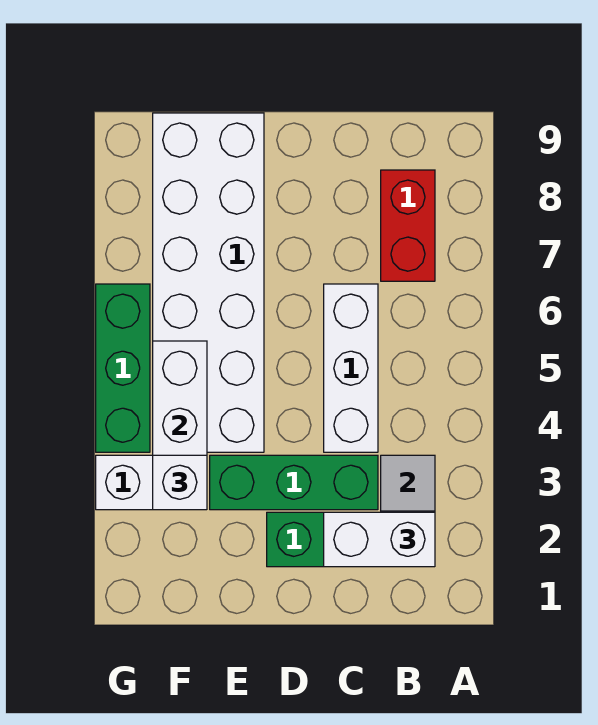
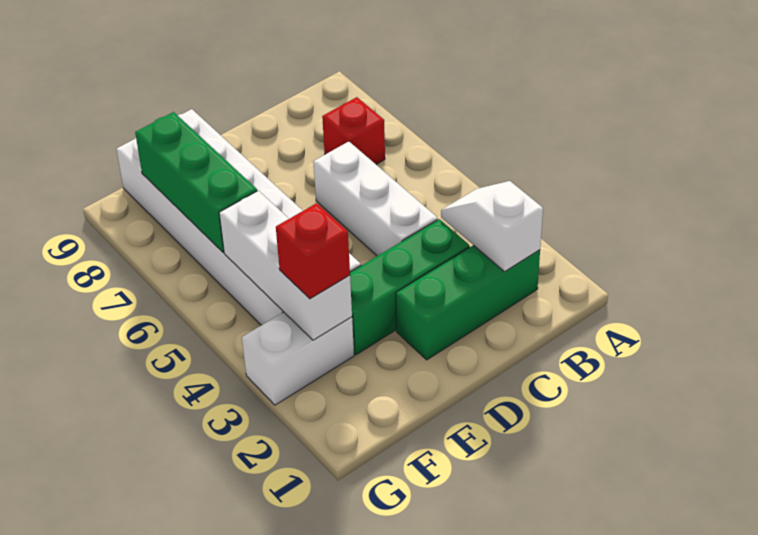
white brick B2:C2 level 3 -> none
red brick B7:B8 level 1 -> red brick B7 level 1
white brick F3 level 3 -> red brick F3 level 3
green brick G4:G6 level 1 -> green brick F6:F8 level 2

